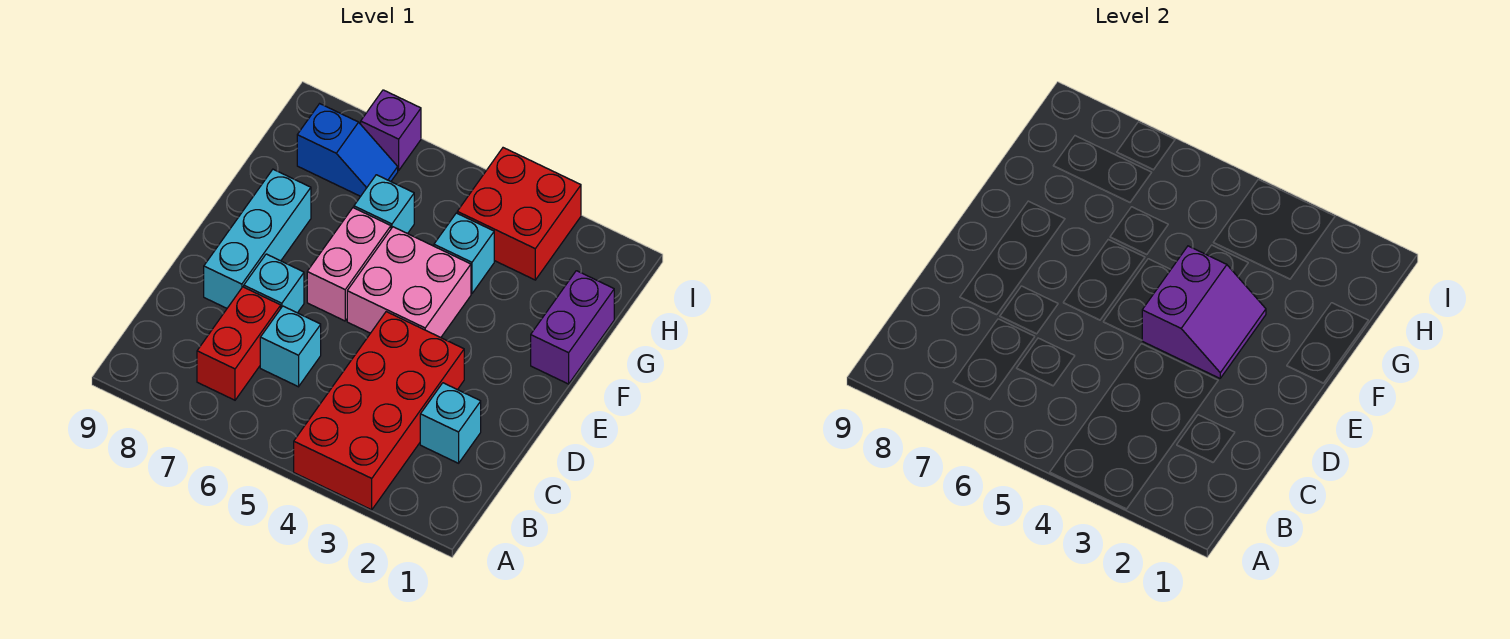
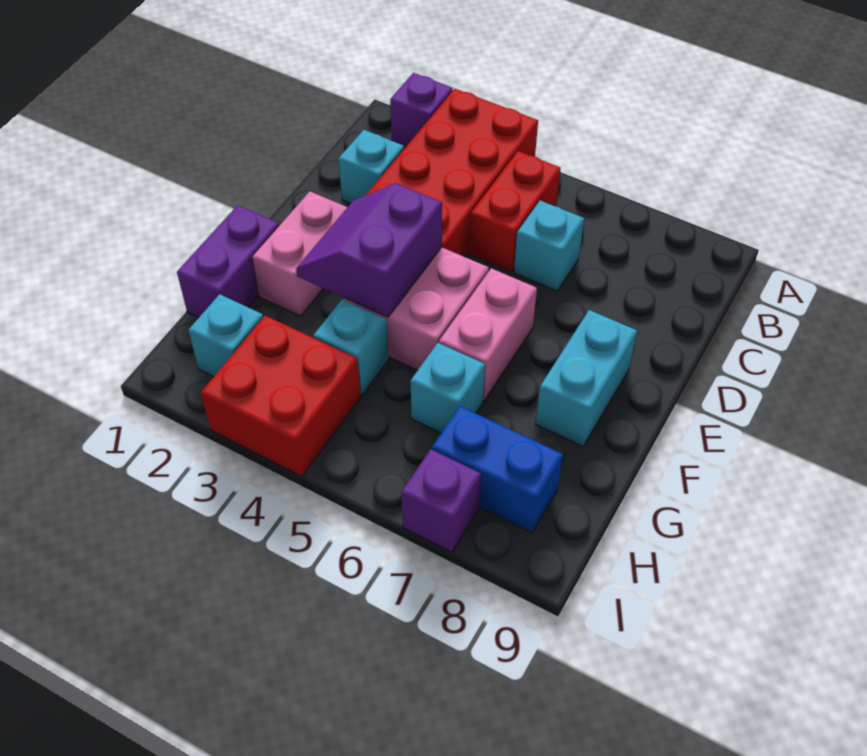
none -> purple brick A2 level 1
red brick B7:C7 level 1 -> red brick B5:C5 level 1
cyan brick D7 level 1 -> cyan brick H2 level 1
cyan brick D8:F8 level 1 -> cyan brick E8:F8 level 1
none -> pink brick E2:F2 level 1
blue slope H7:H8 level 1 top 8 -> blue brick H7:H8 level 1

